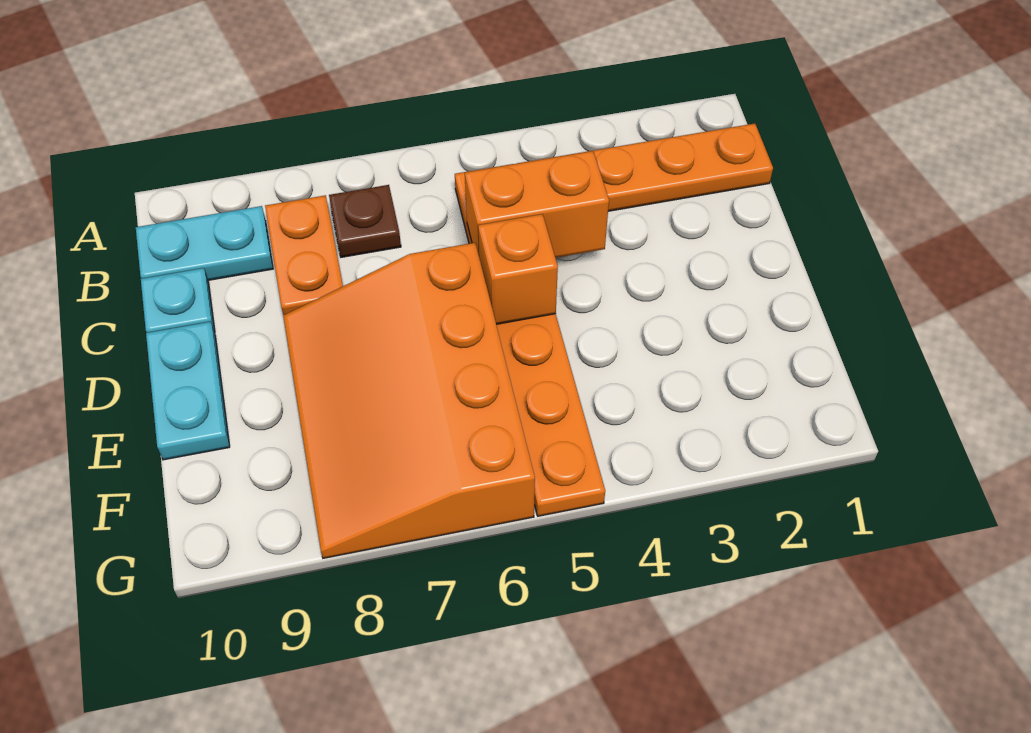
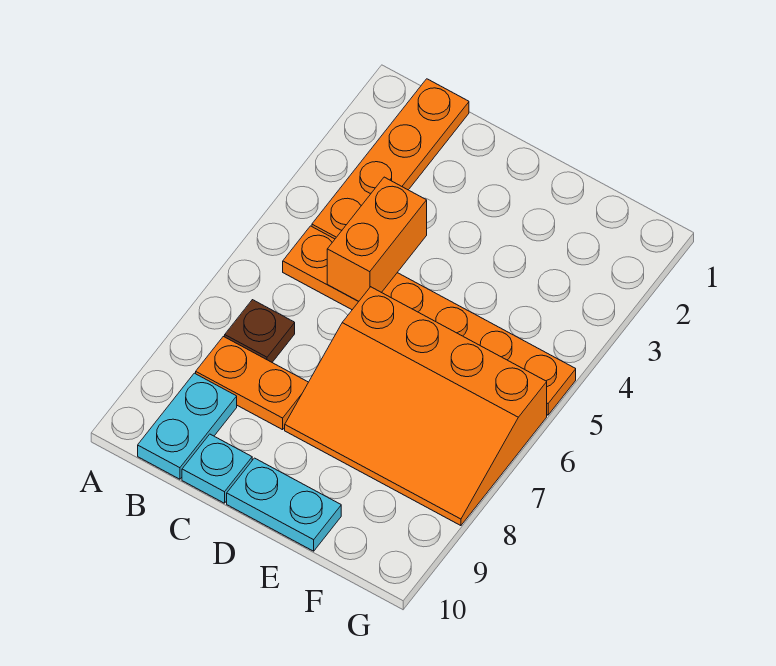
orange brick D5 level 2 -> none

